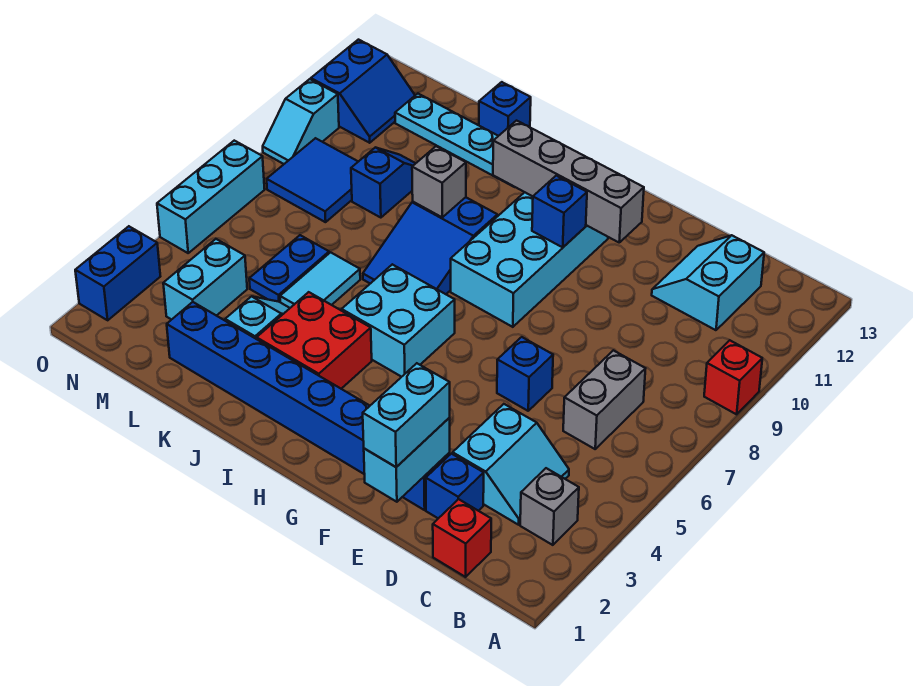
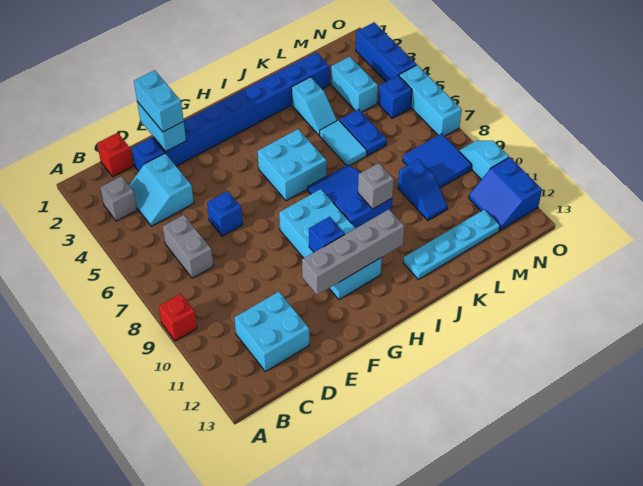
cyan slope C11:D12 level 1 top C -> cyan brick C11:D12 level 1
red brick I3:J4 level 1 -> none
blue brick K13 level 1 -> blue brick N5 level 1
blue brick O2:O3 level 1 -> blue brick O2:O4 level 1

